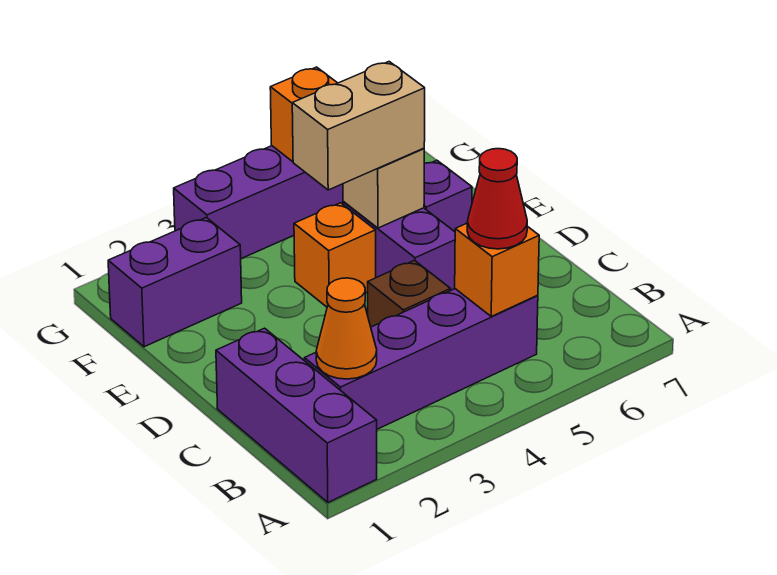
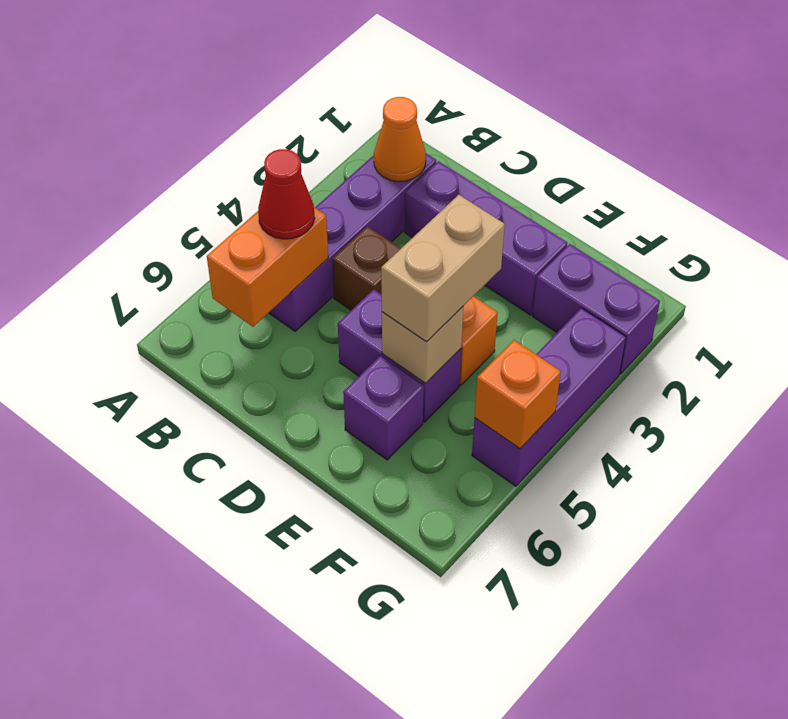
purple brick A1:C1 level 1 -> purple brick C2:E2 level 1
orange brick B5 level 2 -> orange brick B5:B6 level 2
purple brick F1:F2 level 1 -> purple brick F2:G2 level 1

